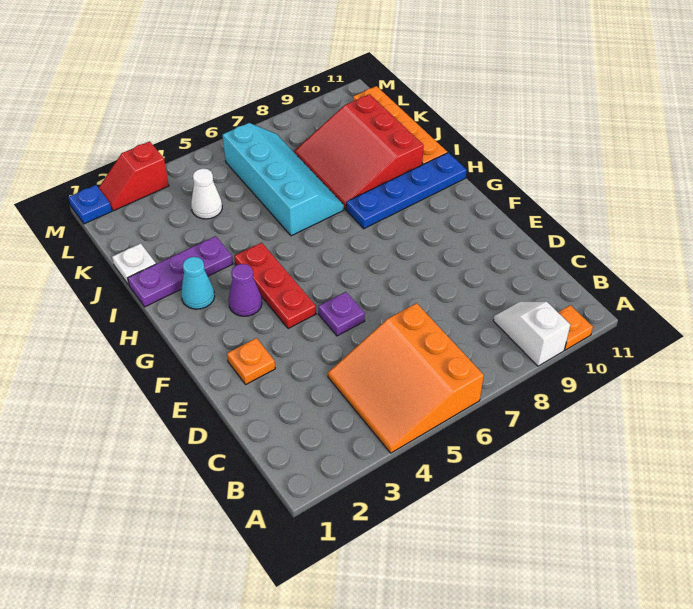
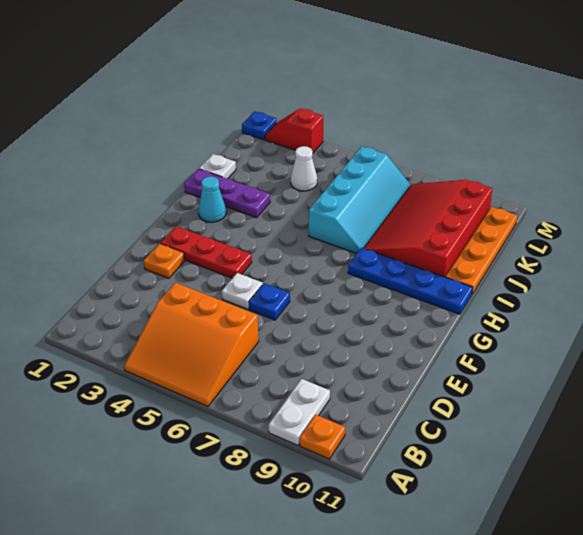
orange slope A4:C6 level 1 top 6 -> orange slope A4:C6 level 1 top C
white slope A9:B9 level 1 top A -> white plate A9:B9 level 1
purple plate E5 level 1 -> white plate E5 level 1
none -> blue plate E6 level 1
red plate F4:H4 level 1 -> red plate F2:F4 level 1
purple cone G3 level 1 -> none
red slope I8:K10 level 1 top 10 -> red slope I8:L10 level 1 top 10

